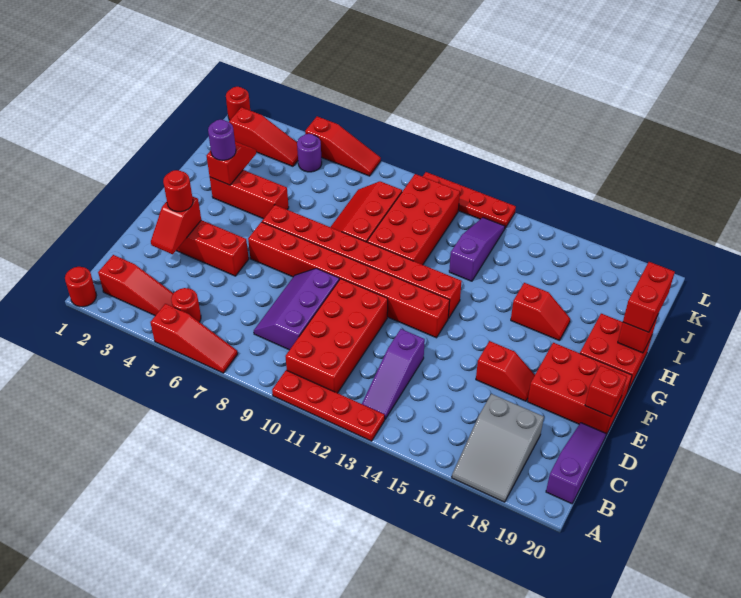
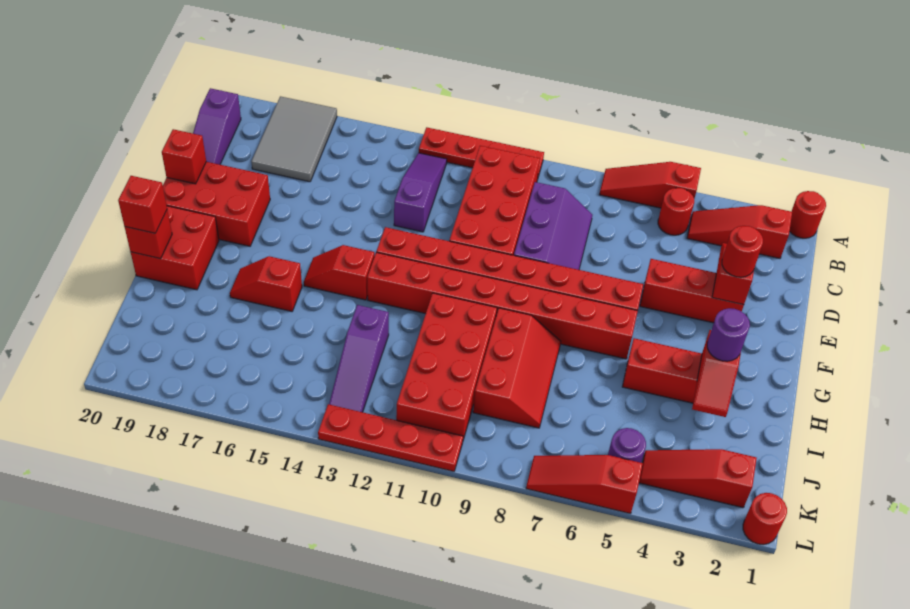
grey slope A17:C18 level 1 top C -> grey tile A17:C18 level 1
red slope E16:E17 level 1 top 16 -> red slope G14:G15 level 1 top 14
red brick H20:I20 level 3 -> red brick H20 level 3

